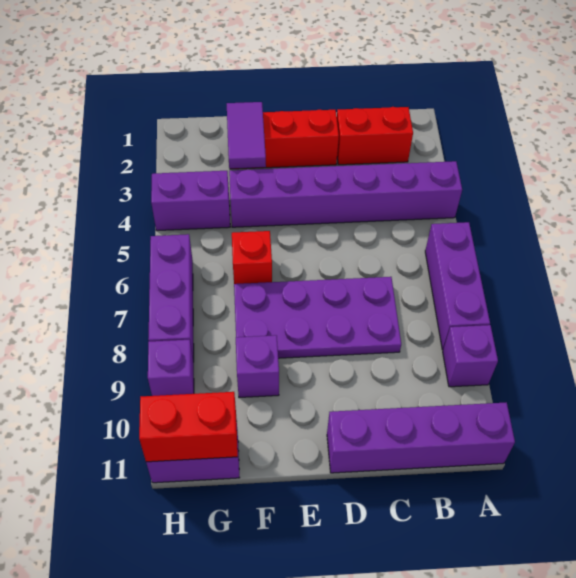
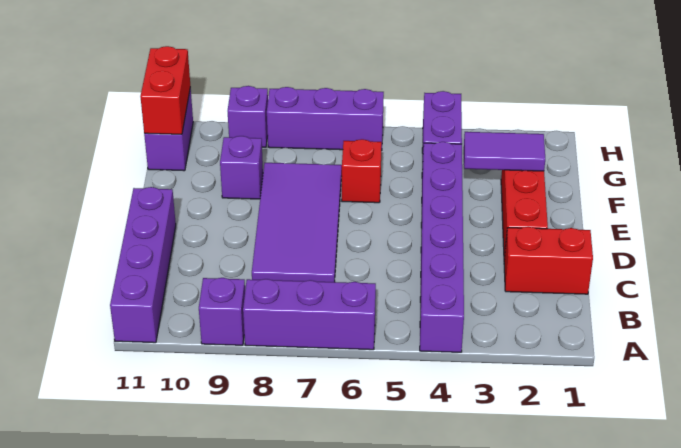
red brick B2:C2 level 1 -> red brick C1:C2 level 1
purple plate C7:F8 level 1 -> purple tile C7:F8 level 1

